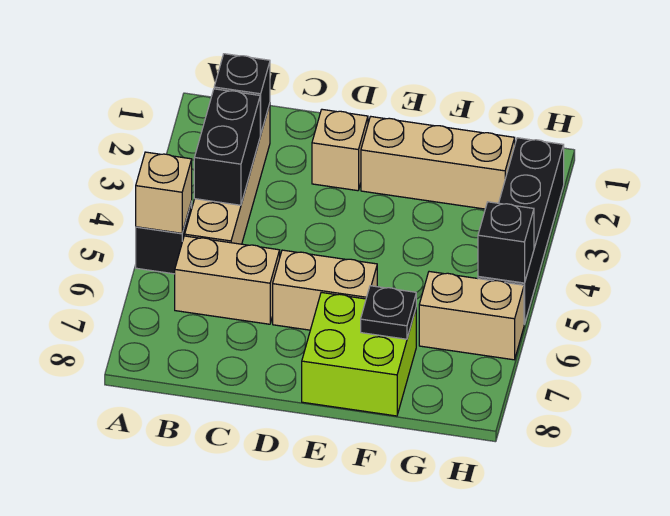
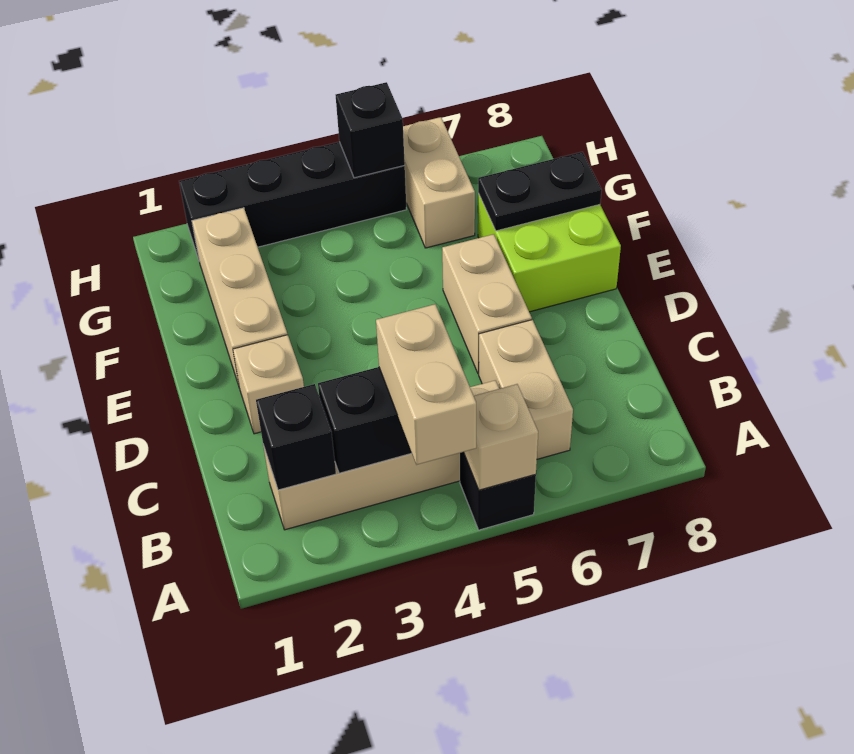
none -> tan brick A4:B4 level 3
black plate F7 level 2 -> black plate F7:F8 level 2

